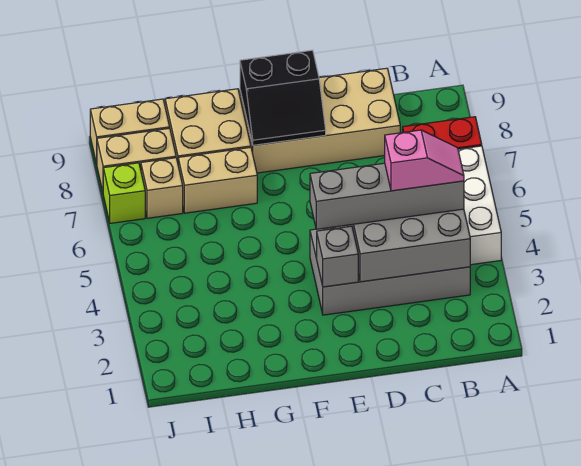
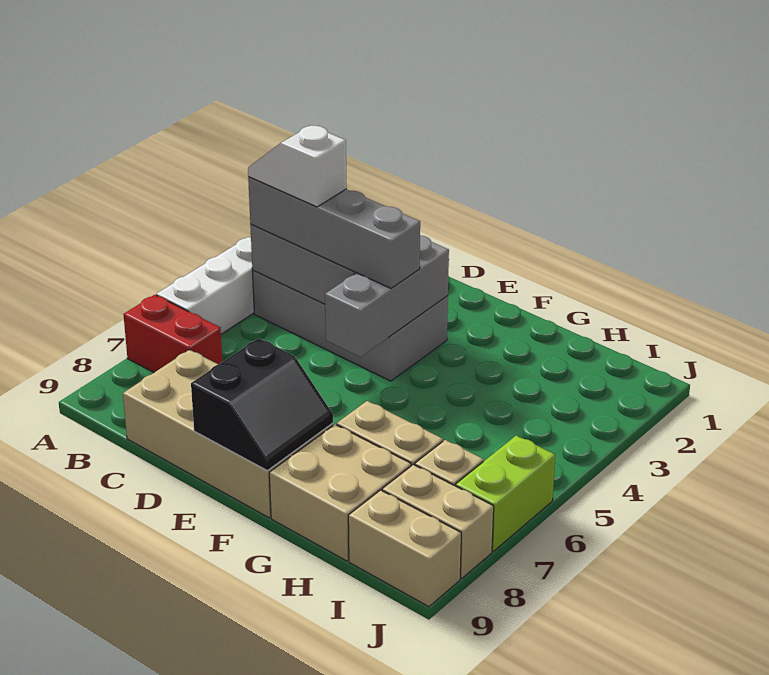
pink slope B4:C4 level 4 top C -> white slope B4:C4 level 4 top C
grey brick E3 level 2 -> grey brick E3:E5 level 2
black slope E8:F9 level 2 top 9 -> black slope E8:F9 level 2 top E
lime brick J7 level 1 -> lime brick J6:J7 level 1

